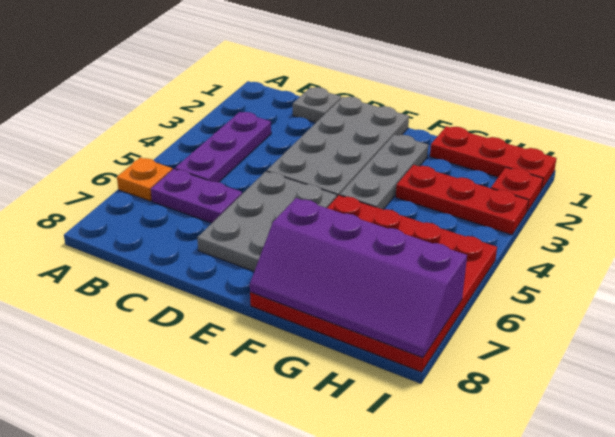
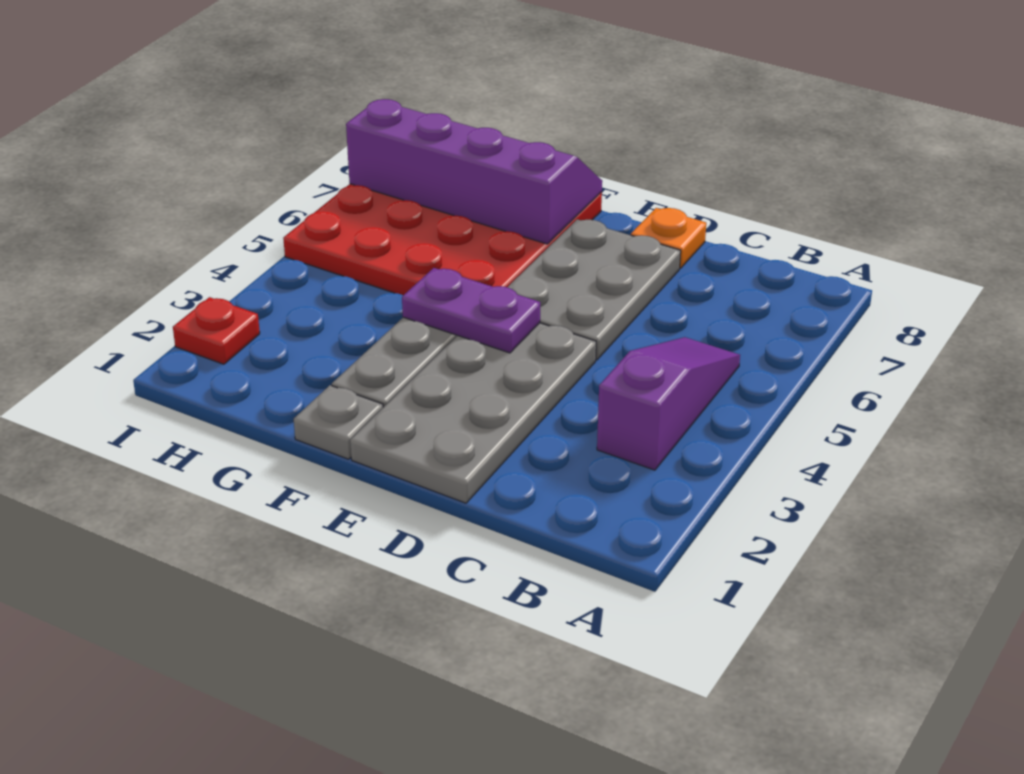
orange plate A6 level 1 -> orange plate D8 level 1
purple plate B3:B5 level 1 -> purple slope B3:B5 level 1 top 3
purple plate B6:C6 level 1 -> purple plate E4:F4 level 2
grey plate C1 level 1 -> grey plate F1 level 1
red plate G1:I1 level 1 -> none
red plate G3:I3 level 1 -> none

